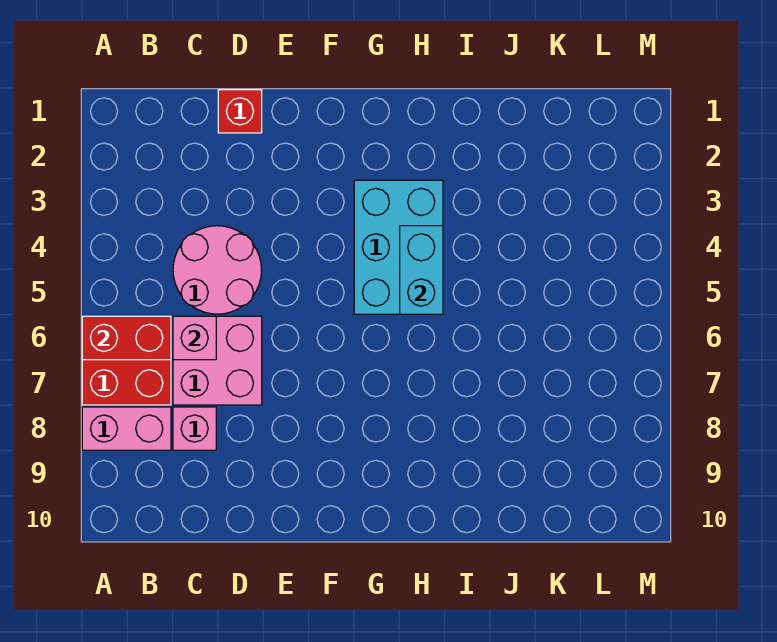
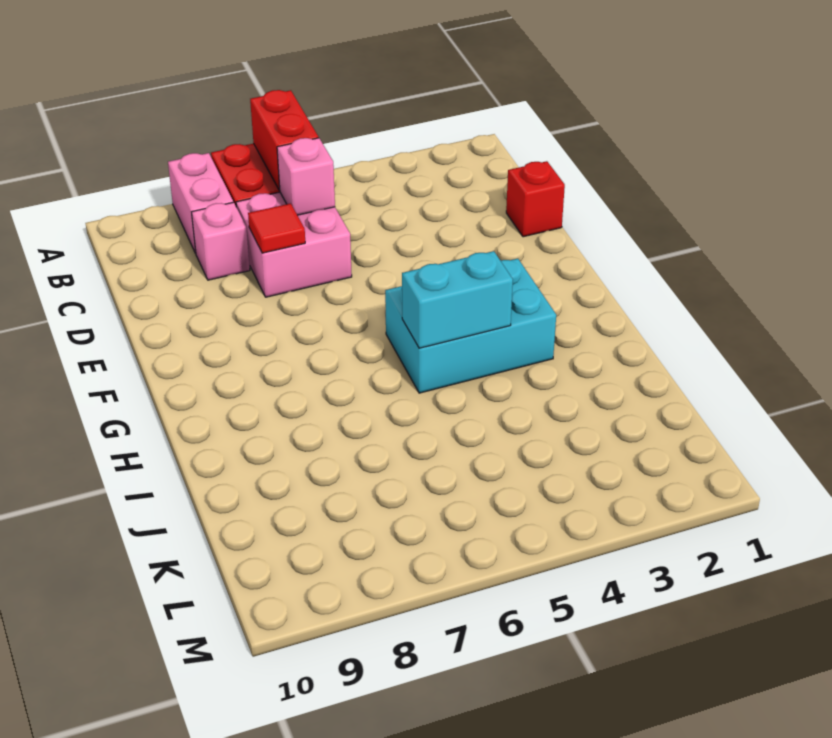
pink round brick C4:D5 level 1 -> none
none -> red tile D7 level 2

